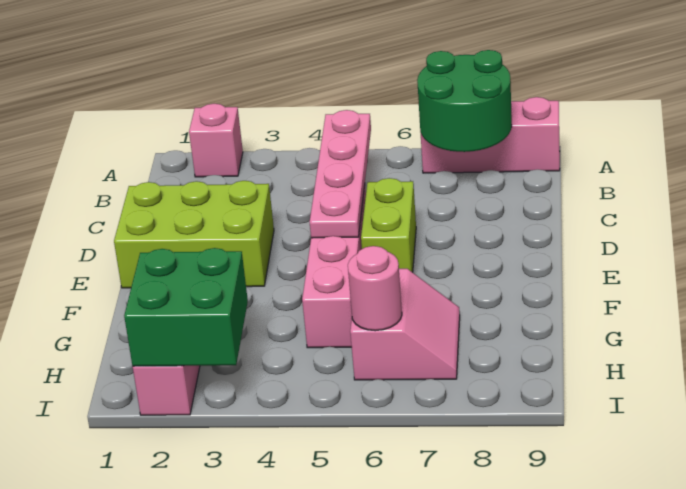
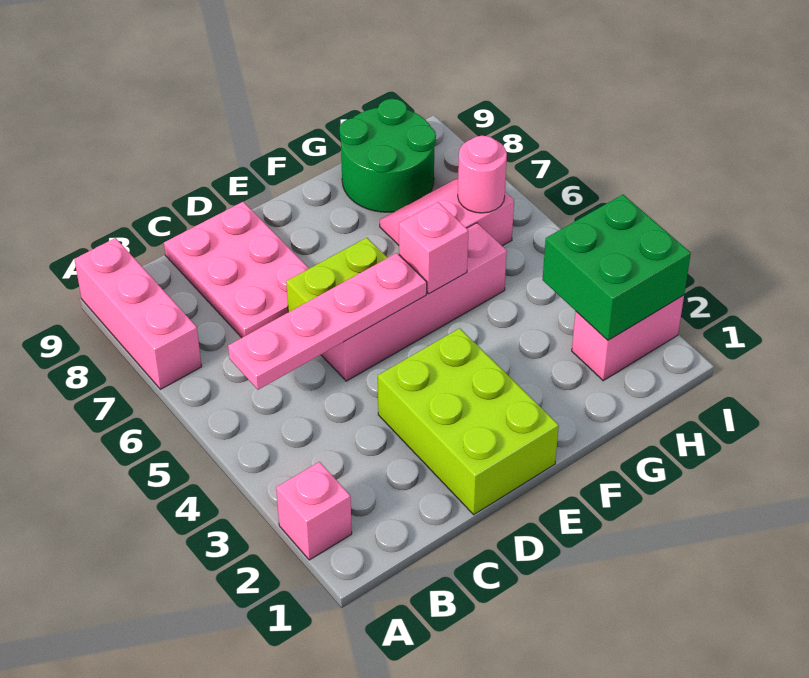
green round brick A7:B8 level 2 -> green round brick G8:H9 level 1
none -> pink plate C7:D9 level 1
none -> pink brick F5 level 2

